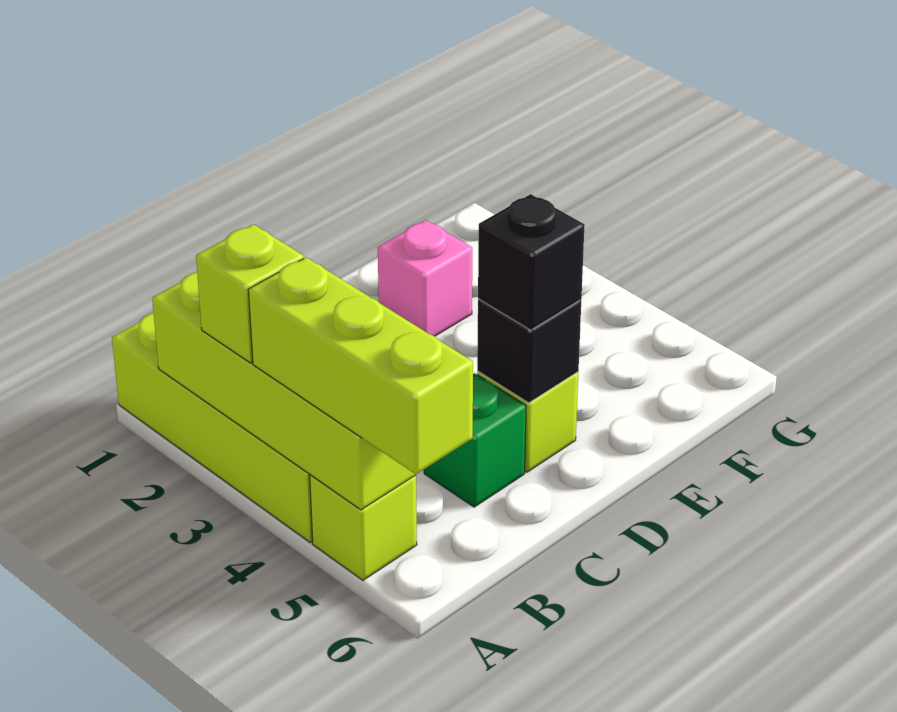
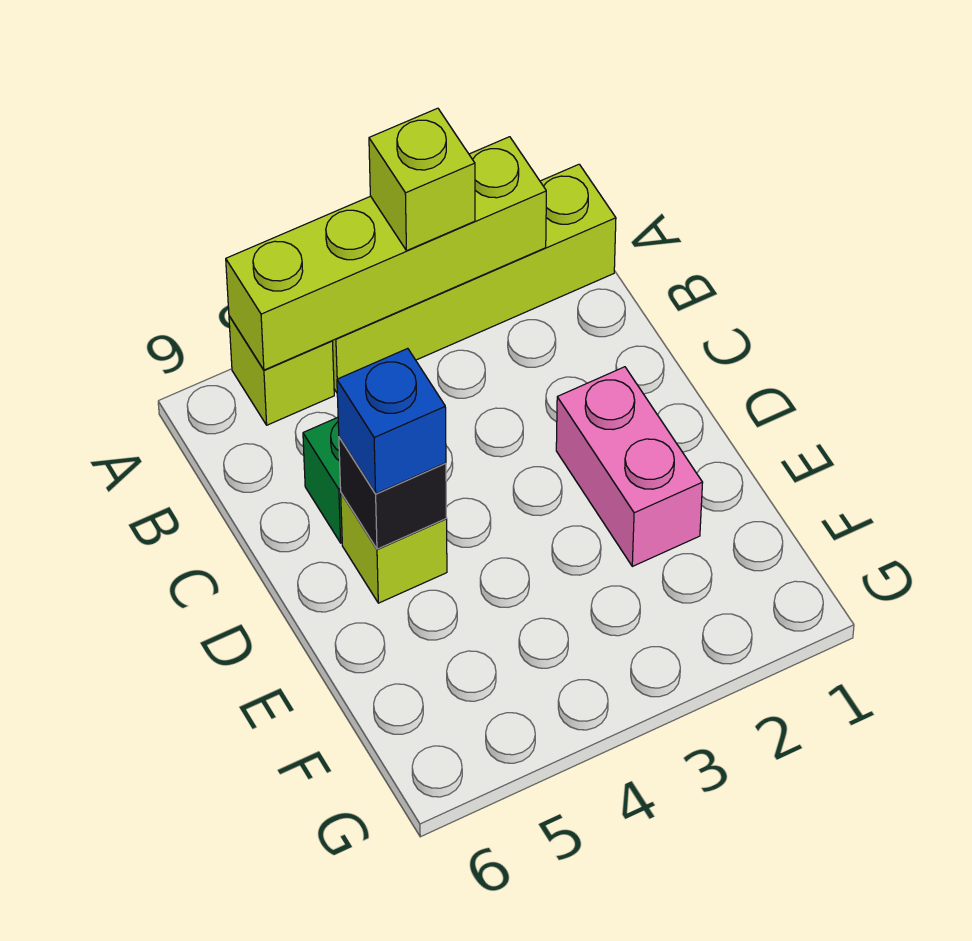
lime brick A4:A6 level 3 -> none
black brick D5 level 3 -> blue brick D5 level 3
pink brick E2 level 1 -> pink brick D2:E2 level 1

